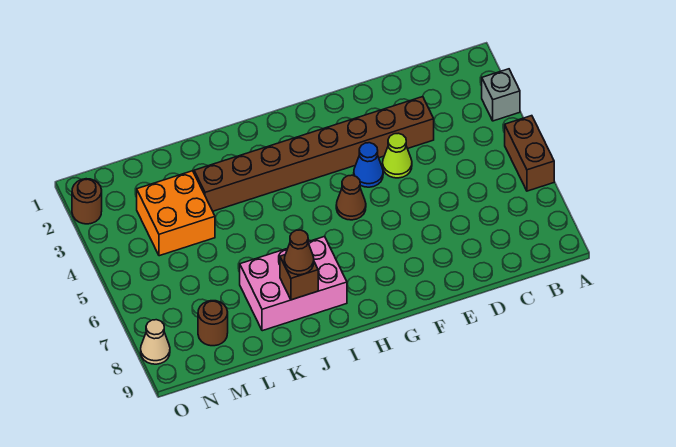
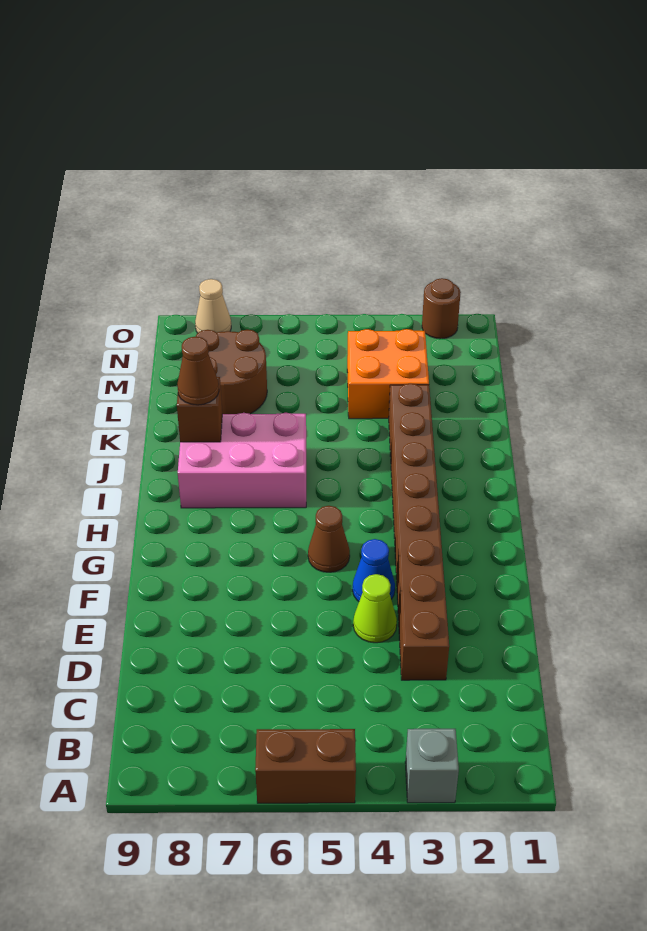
pink brick I7:K8 level 1 -> pink brick I6:J8 level 1
brown round brick M8 level 1 -> brown round brick L7:M8 level 1

